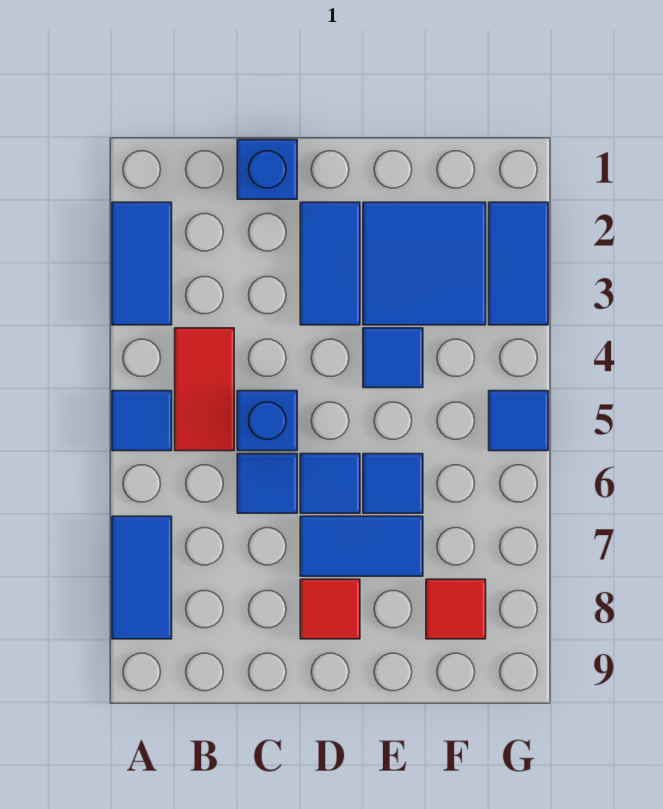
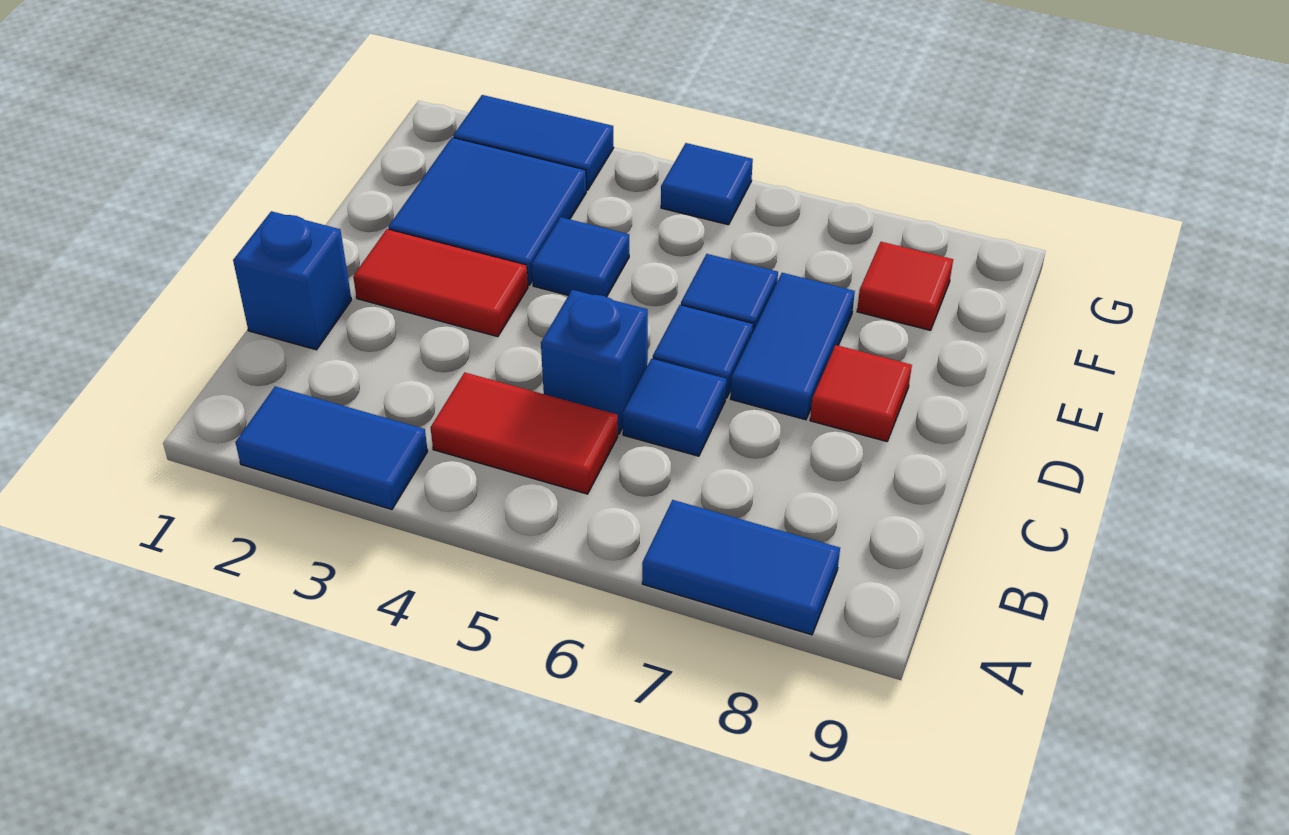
blue tile A5 level 1 -> none
blue tile D2:D3 level 1 -> red tile D2:D3 level 1

